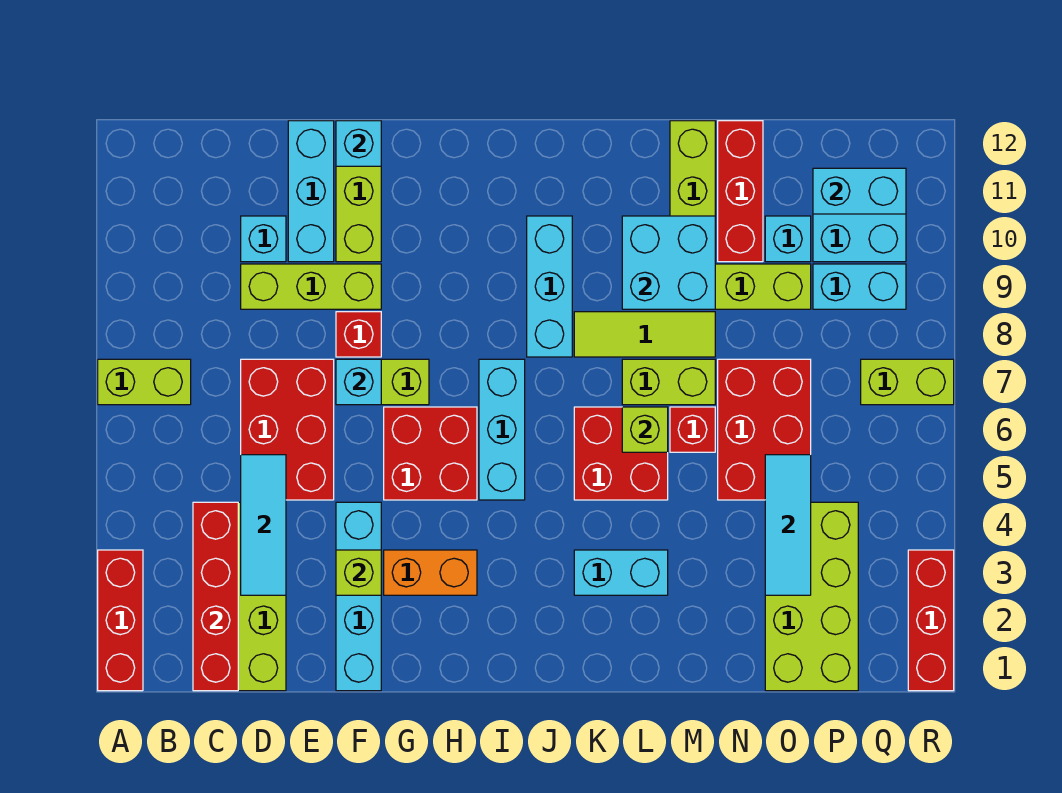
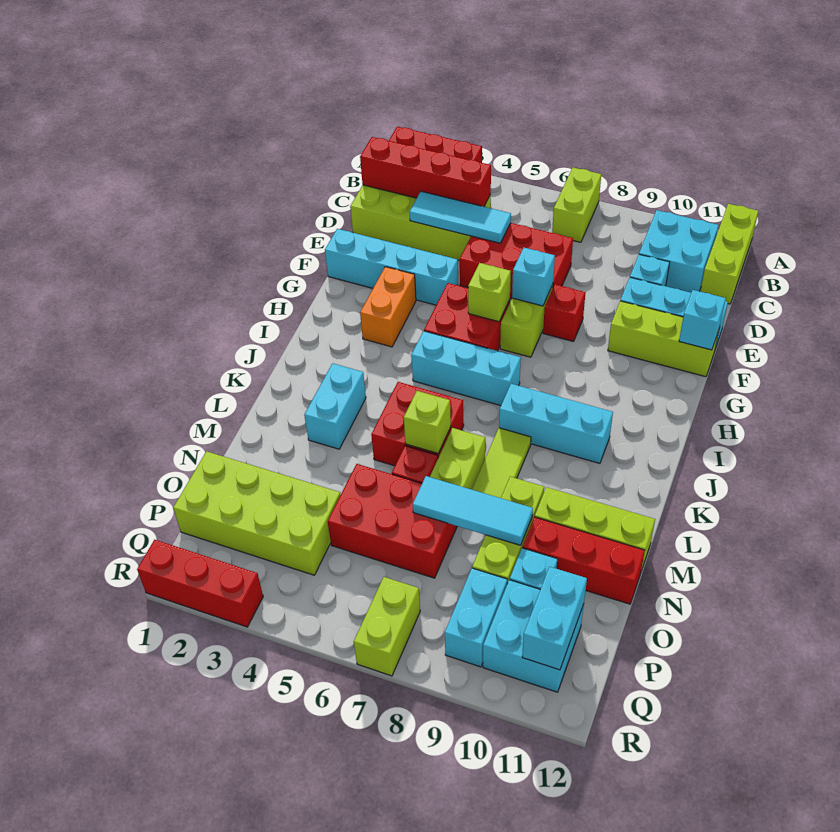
lime brick D9:F9 level 1 -> lime brick A12:C12 level 1
lime brick F3 level 2 -> lime brick G6 level 2
cyan brick L9:M10 level 2 -> cyan brick B10:C11 level 1
cyan tile O3:O5 level 2 -> cyan tile N7:N9 level 2

